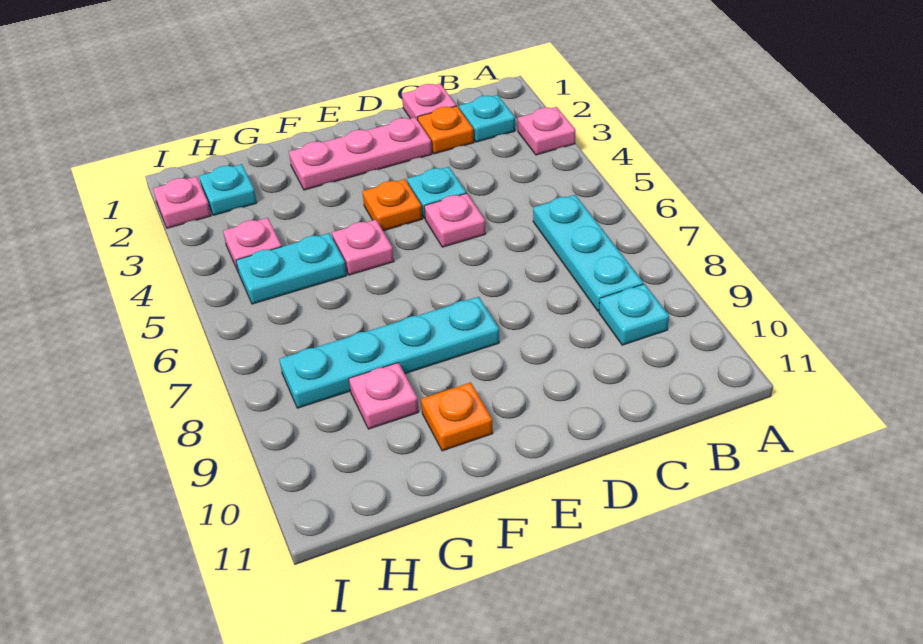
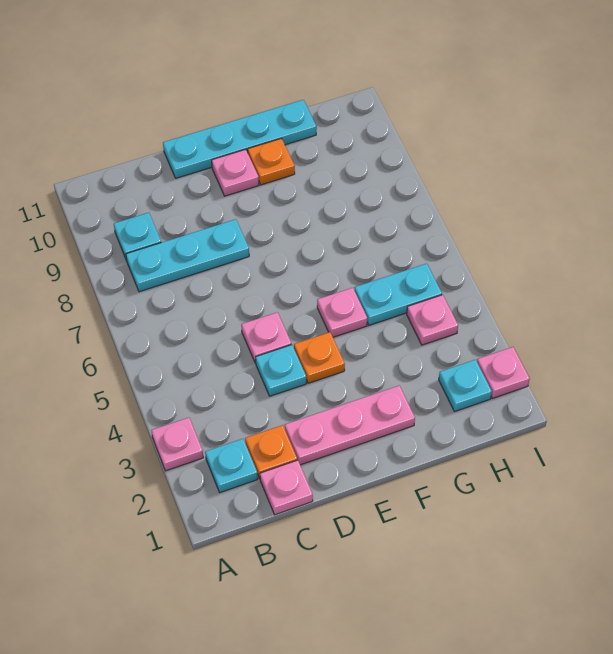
cyan plate B6:B8 level 1 -> cyan plate B8:D8 level 1
cyan plate E8:H8 level 1 -> cyan plate D11:G11 level 1
pink plate G9 level 1 -> pink plate E10 level 1

